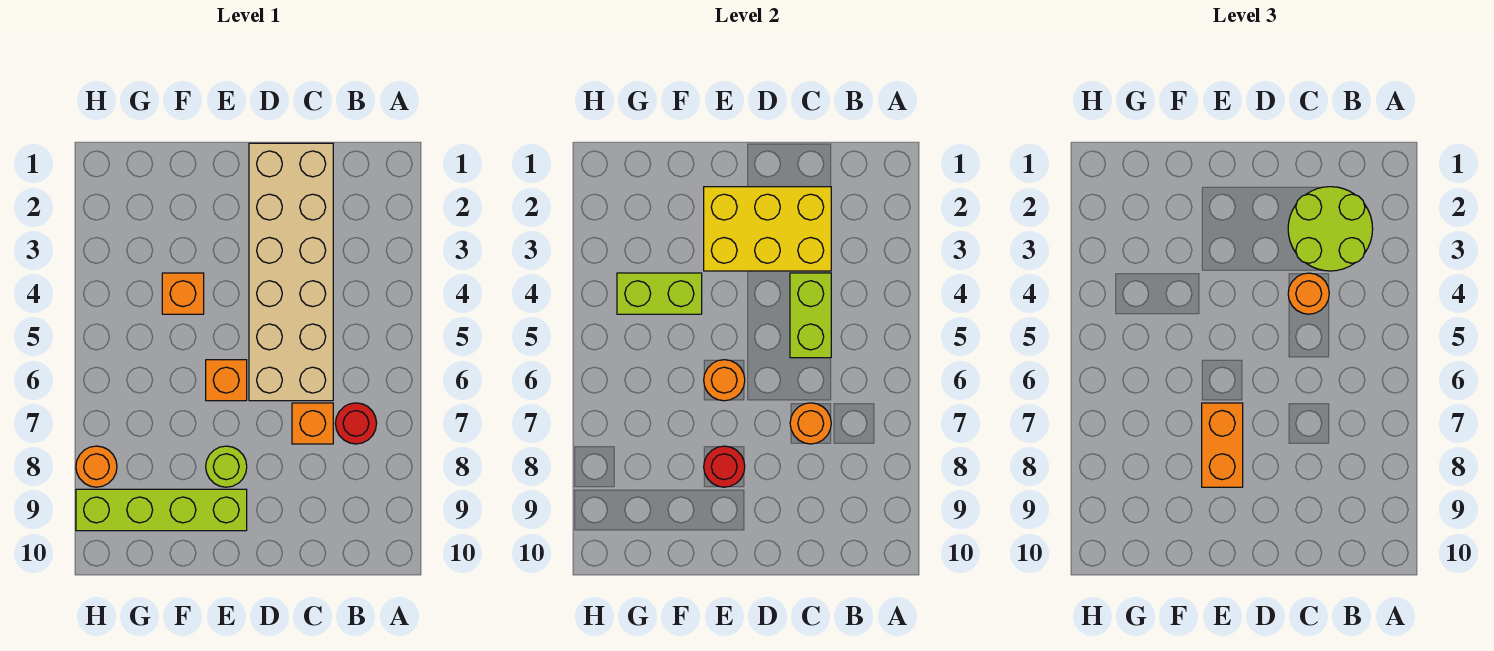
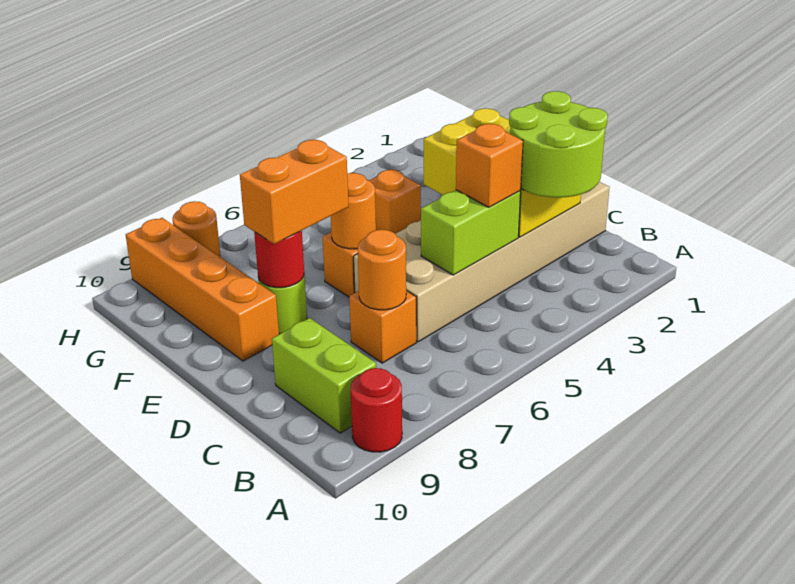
red round brick B7 level 1 -> red round brick A9 level 1
orange round brick C4 level 3 -> orange brick C4 level 3
lime brick E9:H9 level 1 -> orange brick E9:H9 level 1
lime brick F4:G4 level 2 -> lime brick B9:C9 level 1

